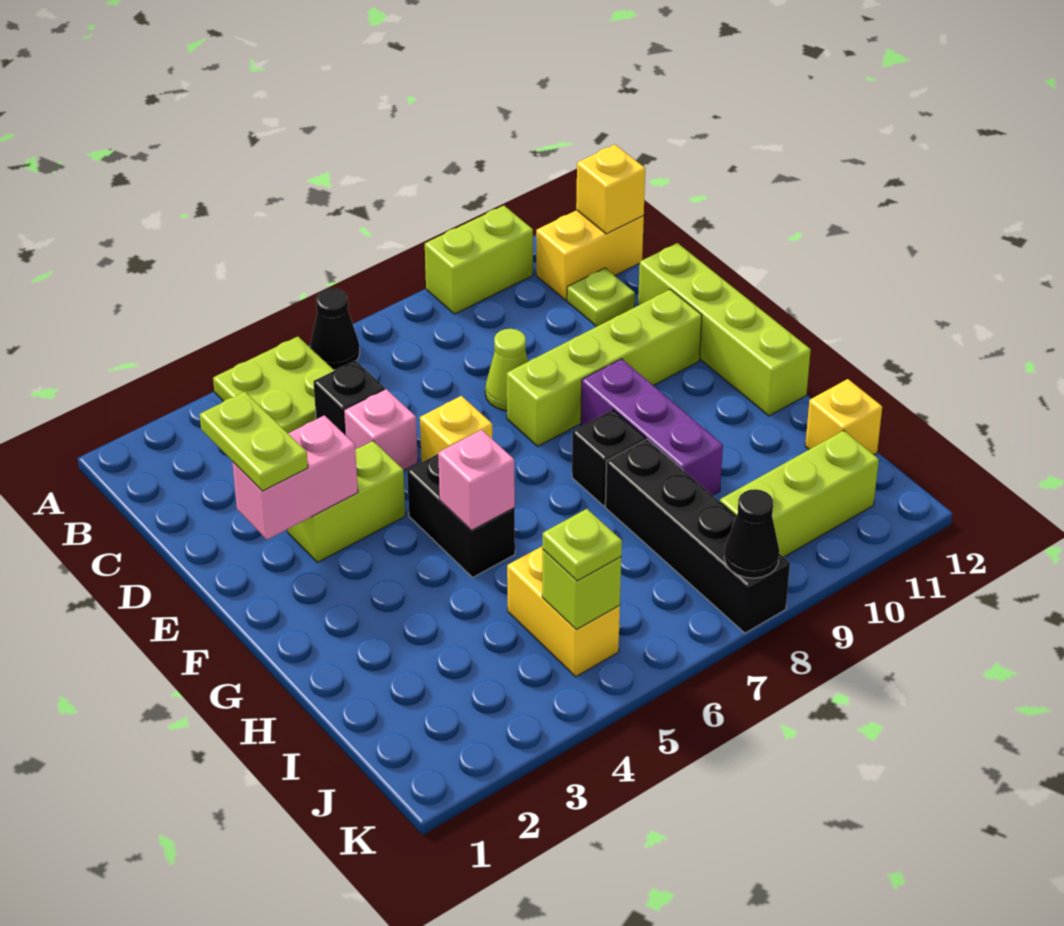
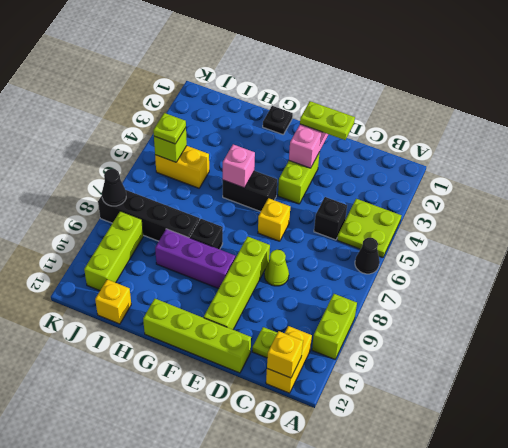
pink brick D5 level 1 -> none
none -> black plate G1 level 1

